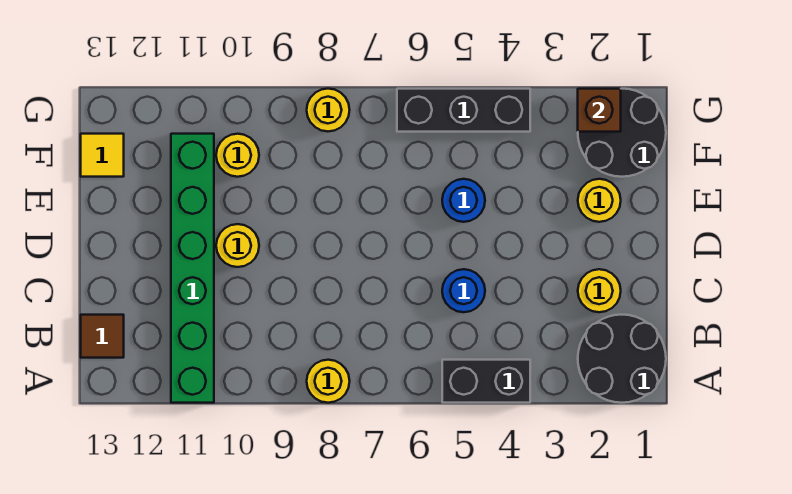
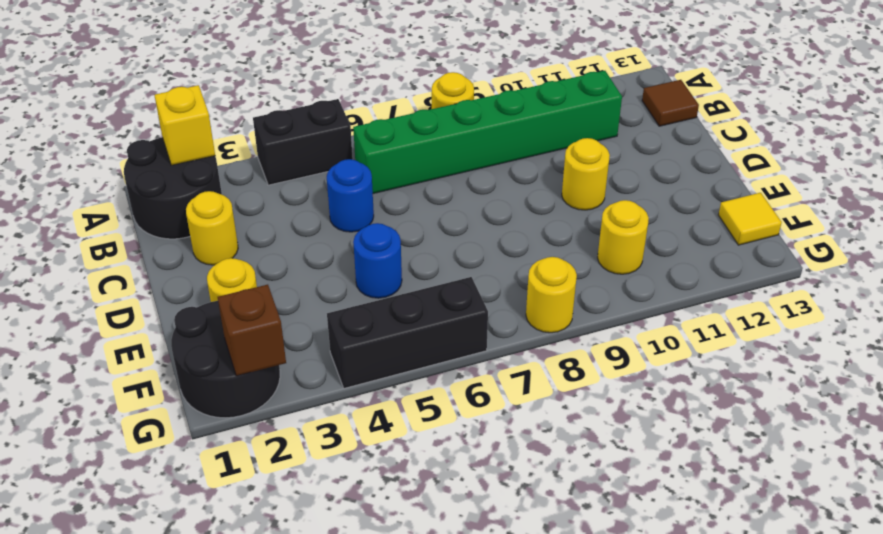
none -> yellow brick A2 level 2
green brick A11:F11 level 1 -> green brick B6:B11 level 1

